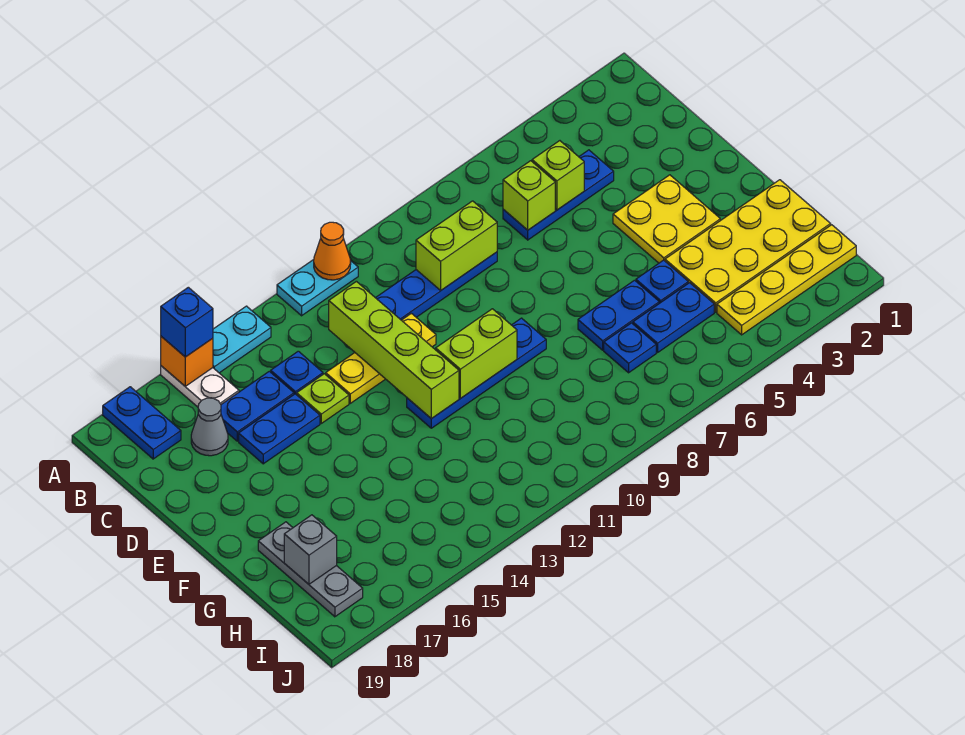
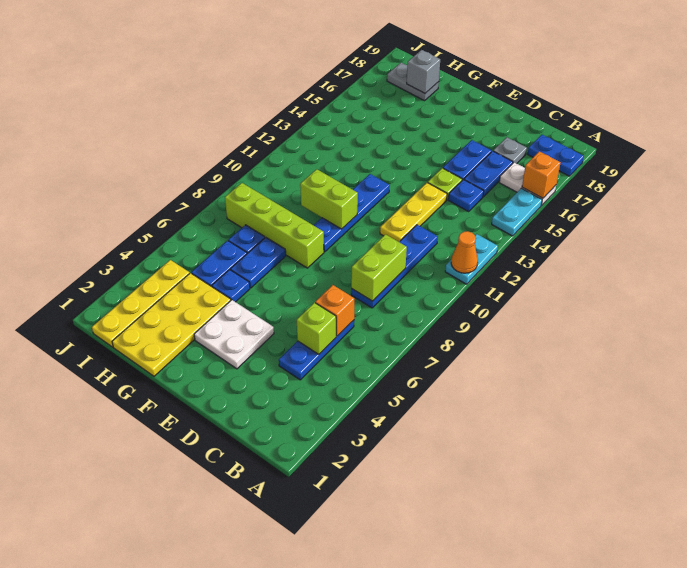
blue brick A16 level 3 -> none
lime brick C6 level 2 -> orange brick C6 level 2
lime brick C12:F12 level 2 -> lime brick F8:I8 level 1
grey cone C17 level 1 -> grey plate C17 level 1
yellow plate E3:F4 level 1 -> white plate E3:F4 level 1
lime brick F10:F11 level 2 -> lime brick F10:G10 level 2
grey plate G18:I18 level 1 -> grey plate H18:I18 level 1

